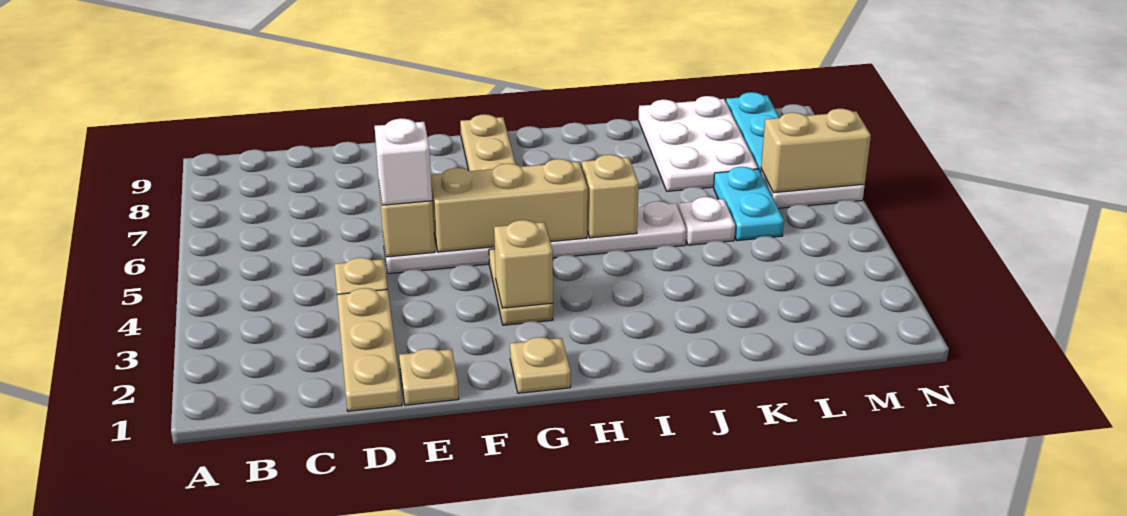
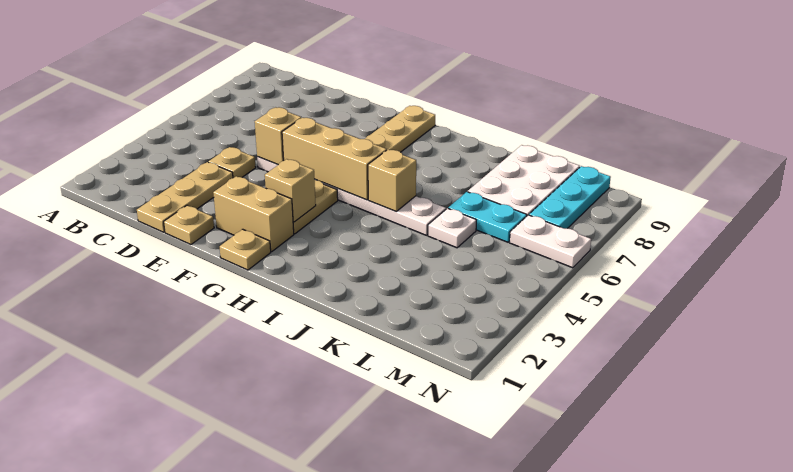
white brick E5 level 3 -> none
cyan plate L5:L6 level 1 -> cyan plate K6:L6 level 1
tan brick M6:N6 level 2 -> tan brick F2:G2 level 1

